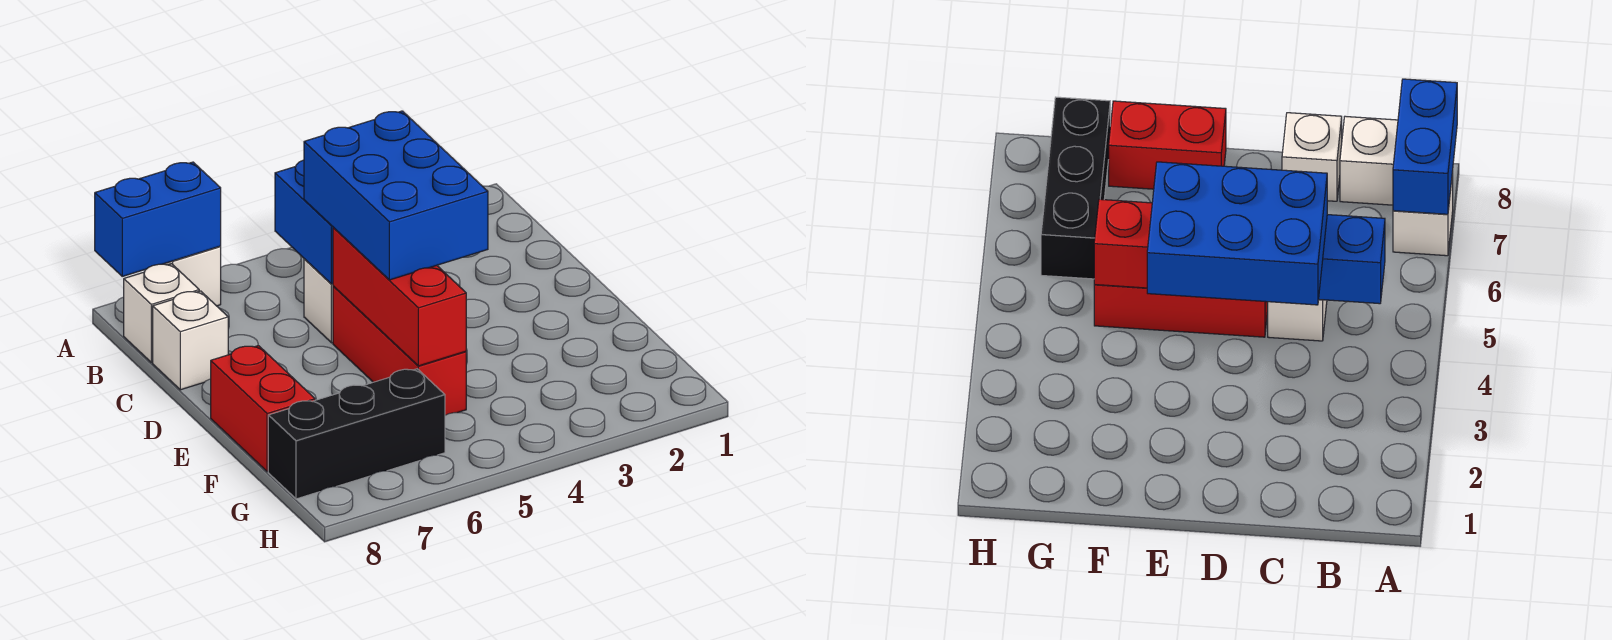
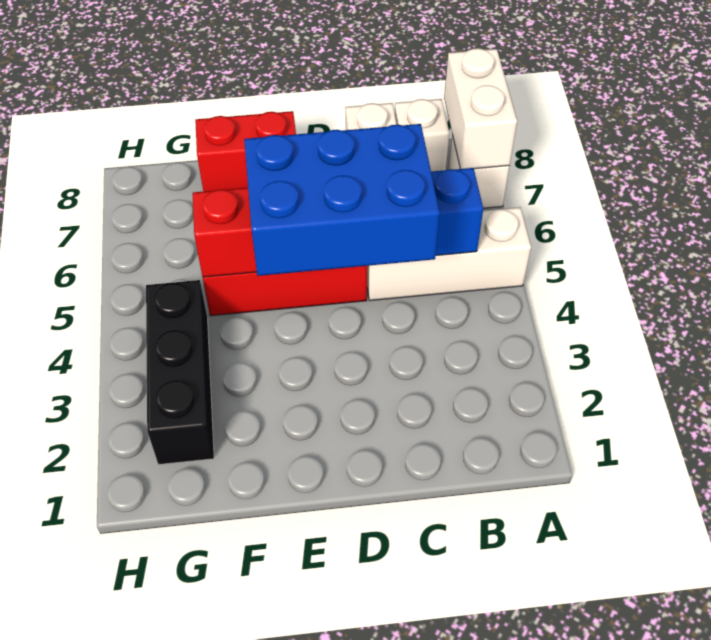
blue brick A7:A8 level 2 -> white brick A7:A8 level 2
white brick C5 level 1 -> white brick A5:C5 level 1
black brick G6:G8 level 1 -> black brick G2:G4 level 1

